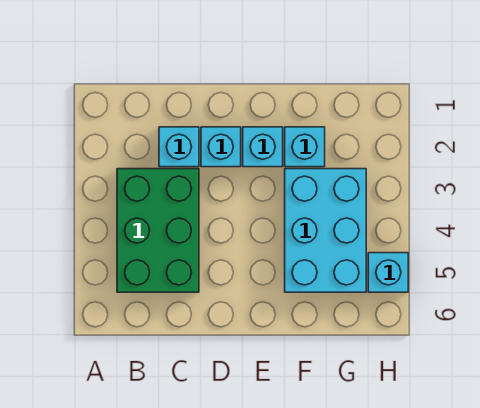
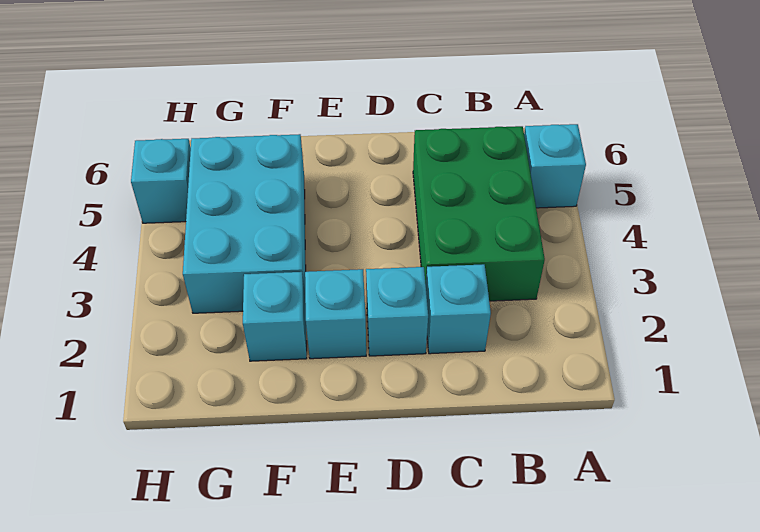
none -> cyan brick A5 level 1

